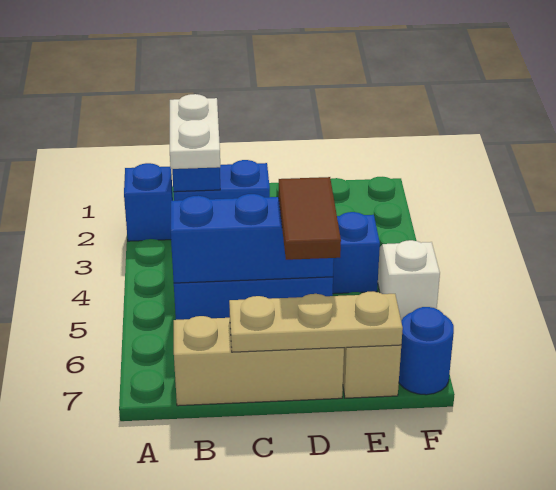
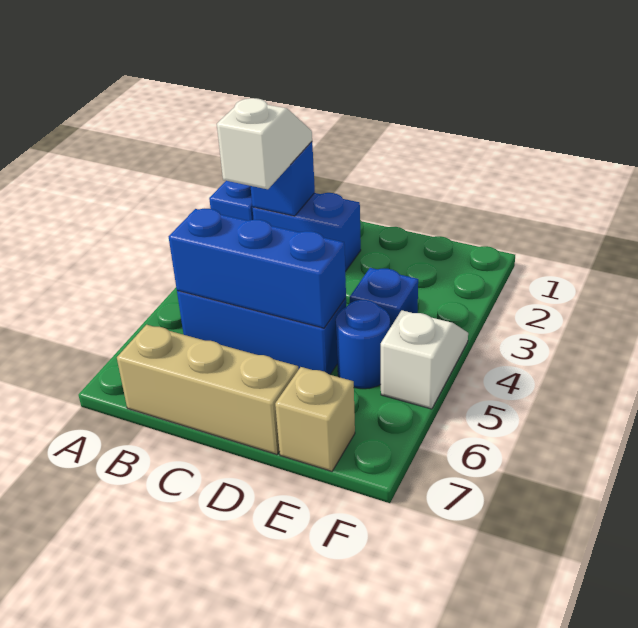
white plate B2:B3 level 3 -> white slope B2:B3 level 3 top 3
tan plate C7:E7 level 2 -> none
brown tile D5:D6 level 3 -> none
blue round brick F7 level 1 -> blue round brick E5 level 1

